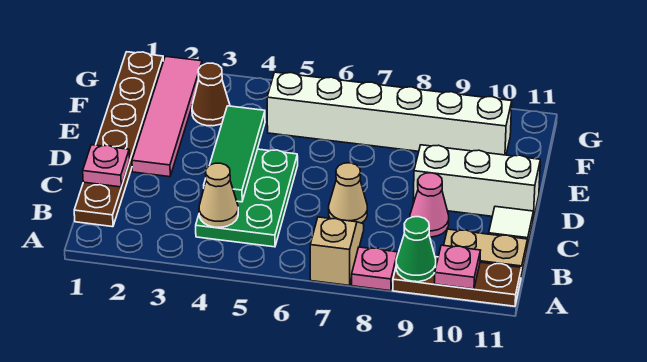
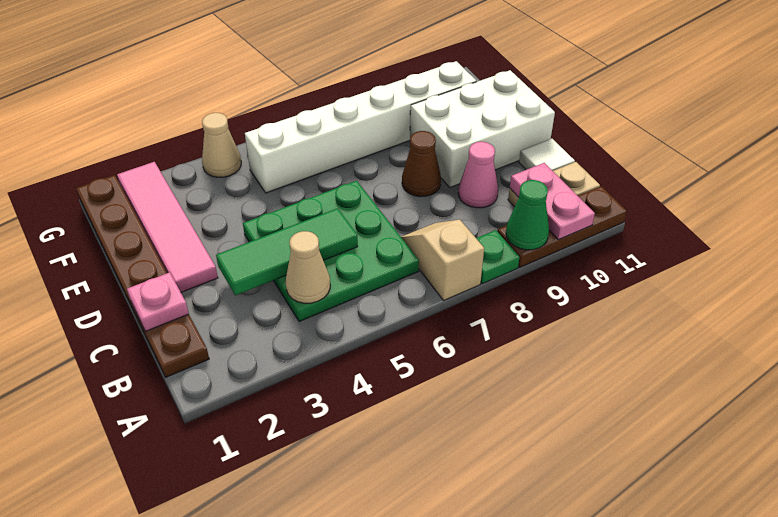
pink plate A8 level 1 -> green plate A8 level 1
pink plate A10 level 2 -> pink plate A10:B10 level 2
green plate B4:D5 level 1 -> green plate B4:D6 level 1
green tile C4:E4 level 2 -> green tile C3:C5 level 2
tan cone C7 level 1 -> tan cone G4 level 1
white brick D9:D11 level 1 -> white brick D9:E11 level 1
brown cone F3 level 1 -> brown cone D8 level 1

